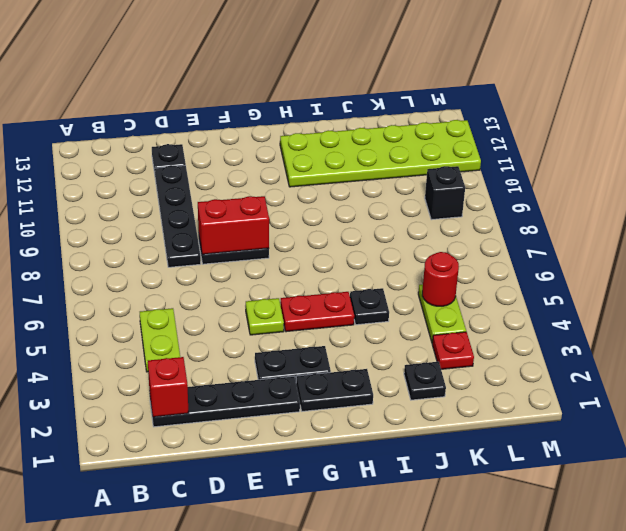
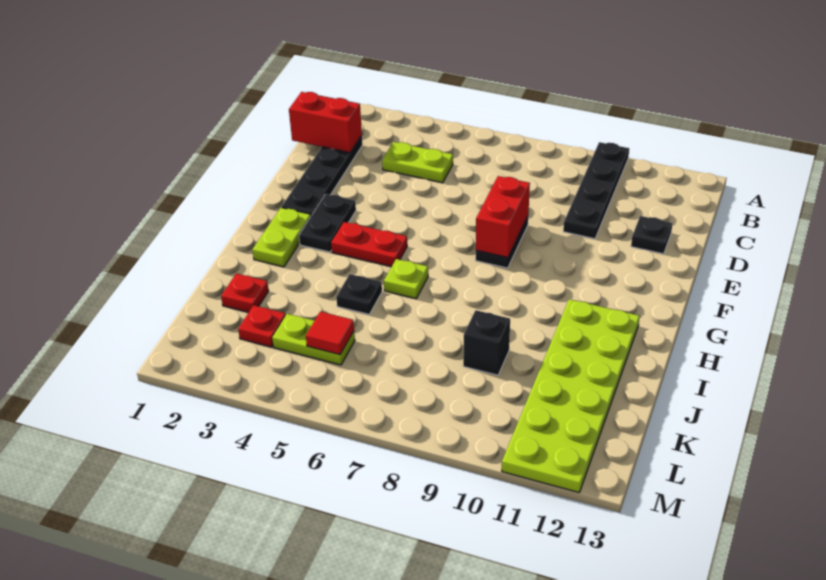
red brick C2 level 2 -> red brick C1:C2 level 2
black plate D8:D11 level 1 -> black plate A10:D10 level 1
lime plate F5 level 1 -> lime plate H6 level 1
black plate G2:H2 level 1 -> lime plate G2:H2 level 1
red plate G5:H5 level 1 -> red plate G4:G5 level 1
black plate J2 level 1 -> red plate J2 level 1
red round brick K5 level 2 -> red tile K5 level 2
black brick L9 level 1 -> black brick J9 level 1

